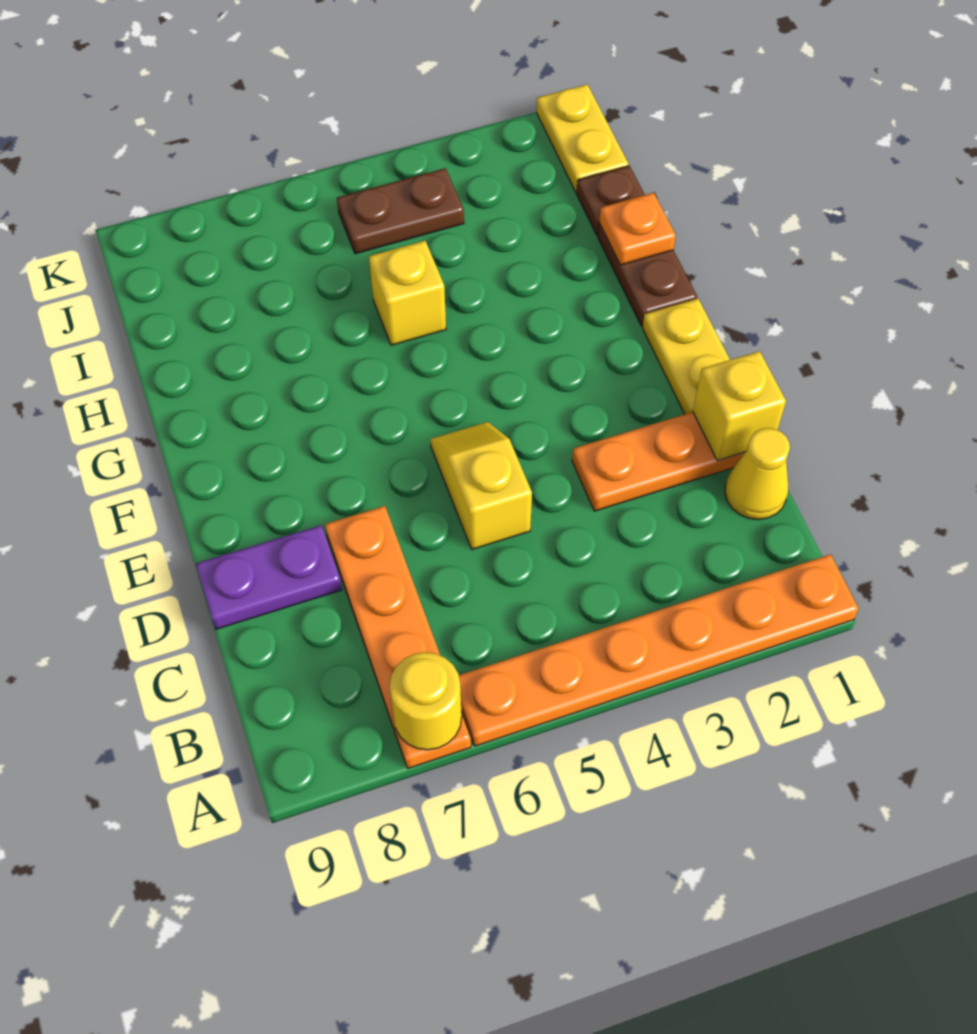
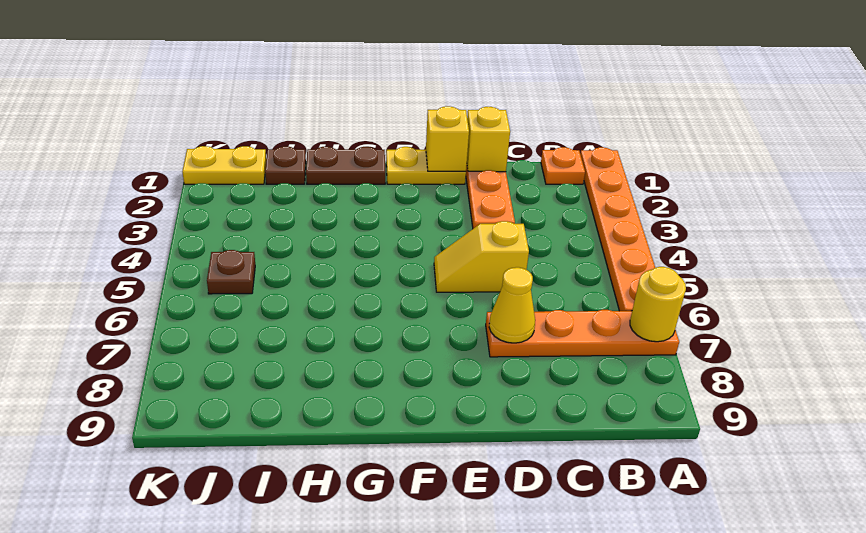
yellow cone C1 level 1 -> yellow cone D7 level 2
purple plate D8:D9 level 1 -> none
orange plate H1 level 2 -> orange plate B1 level 1
yellow brick H5 level 1 -> yellow brick E1 level 2
brown plate J4:J5 level 1 -> brown plate J5 level 1

